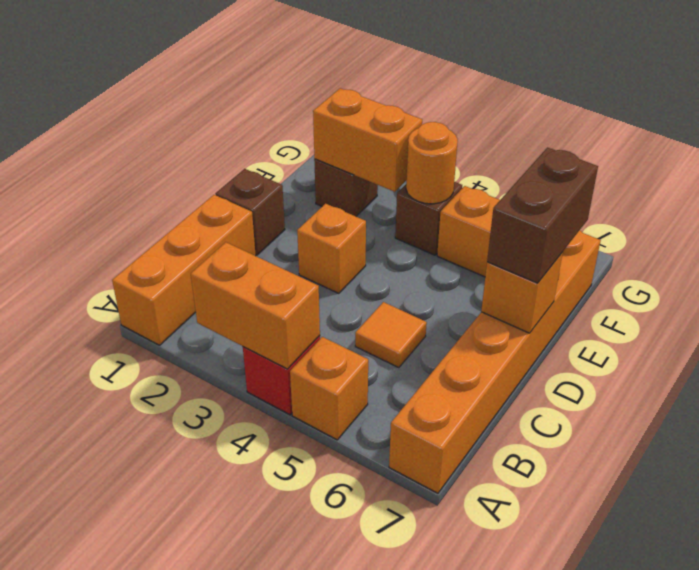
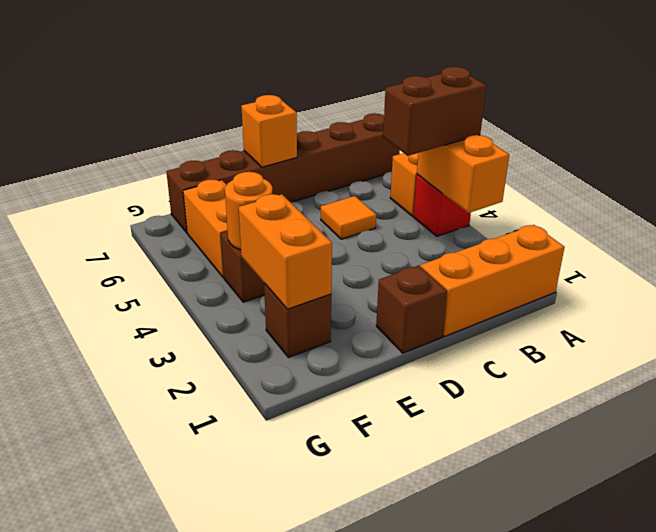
orange brick A7:F7 level 1 -> brown brick A7:F7 level 1
orange brick D3 level 1 -> none
brown brick D7:E7 level 3 -> brown brick A4:B4 level 3

